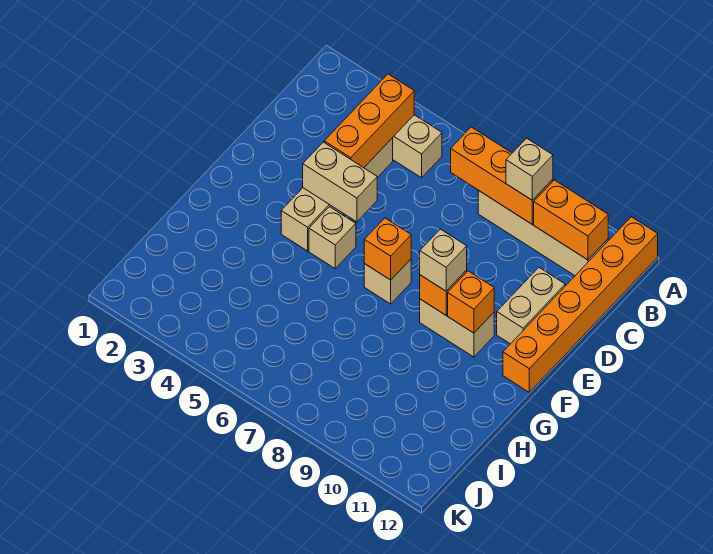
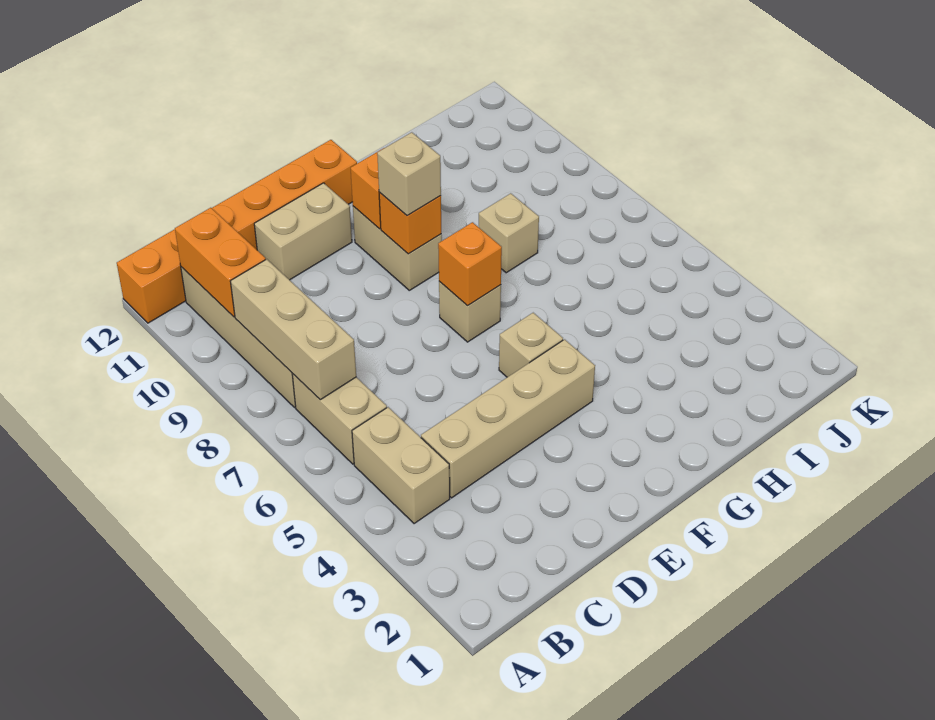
orange brick B4:D4 level 2 -> none
orange brick B7:B9 level 2 -> tan brick B7:B9 level 2
tan brick B9 level 3 -> tan brick H8 level 1
tan brick E4:E5 level 2 -> tan brick B6:B7 level 1

